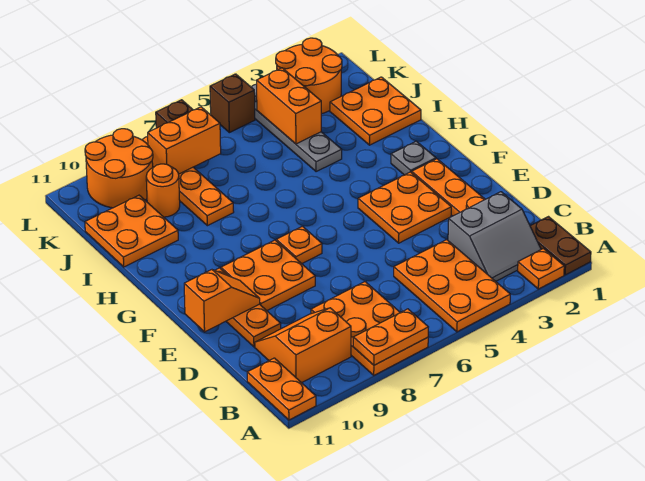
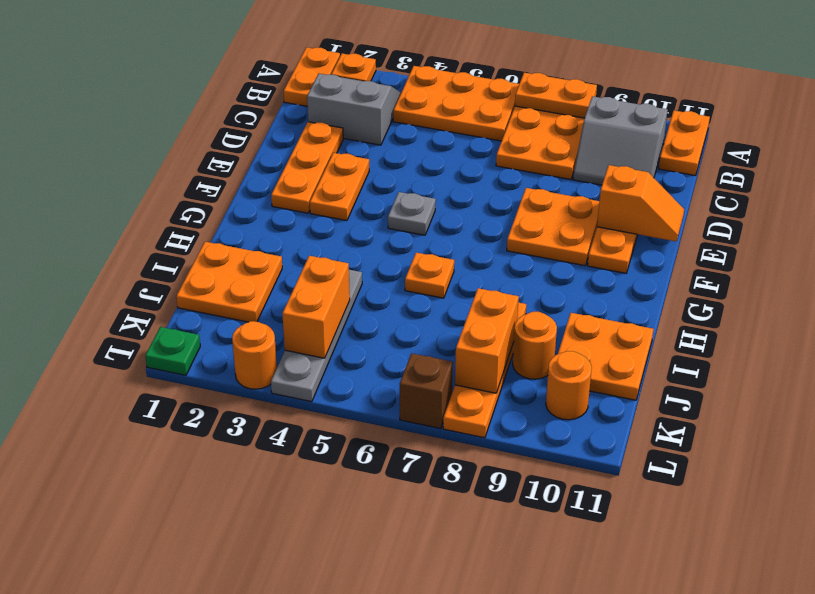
brown plate A1:B1 level 1 -> orange plate A1:B1 level 1
orange plate A4:C5 level 1 -> orange plate A4:B6 level 1
orange slope B9:C10 level 1 top B -> grey slope B9:C10 level 1 top B
orange plate E3:F4 level 1 -> orange plate E3:F3 level 1
orange slope E10:E11 level 2 top 11 -> orange slope E10:E11 level 2 top 10
orange plate F7 level 1 -> orange plate H6 level 1
grey plate G2 level 1 -> grey plate F5 level 1
orange round brick K2:L3 level 1 -> orange round brick L3 level 1
orange brick K7:K8 level 2 -> orange brick J8:K8 level 2
orange round brick K9:L10 level 1 -> orange round brick K10 level 1
none -> green plate L1 level 1
brown brick L5 level 1 -> none

